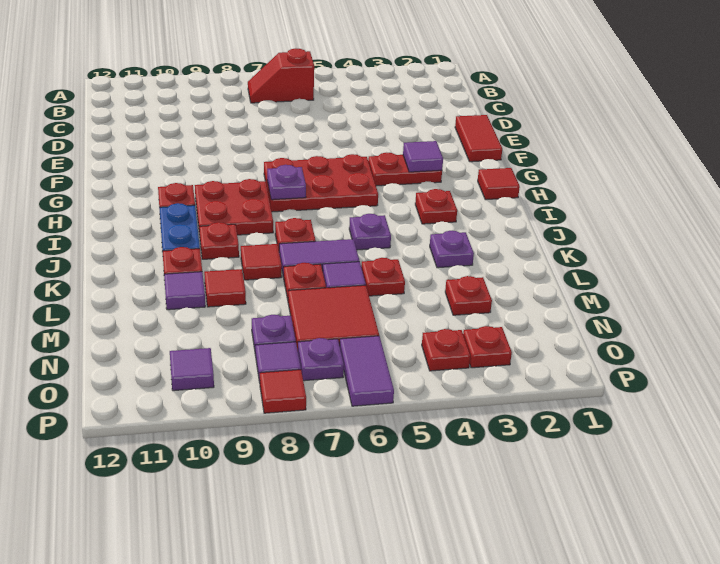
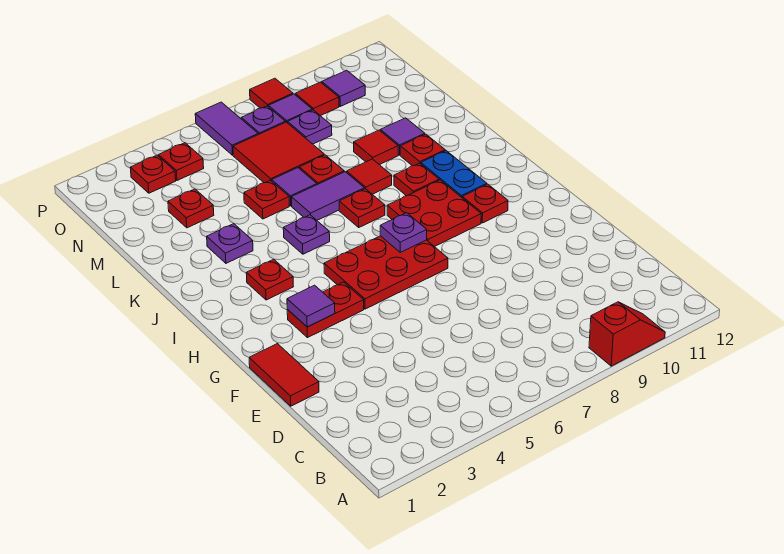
red slope B6:B7 level 1 top 6 -> red slope A9:A10 level 1 top 9
red tile H1 level 1 -> red tile O9 level 1

